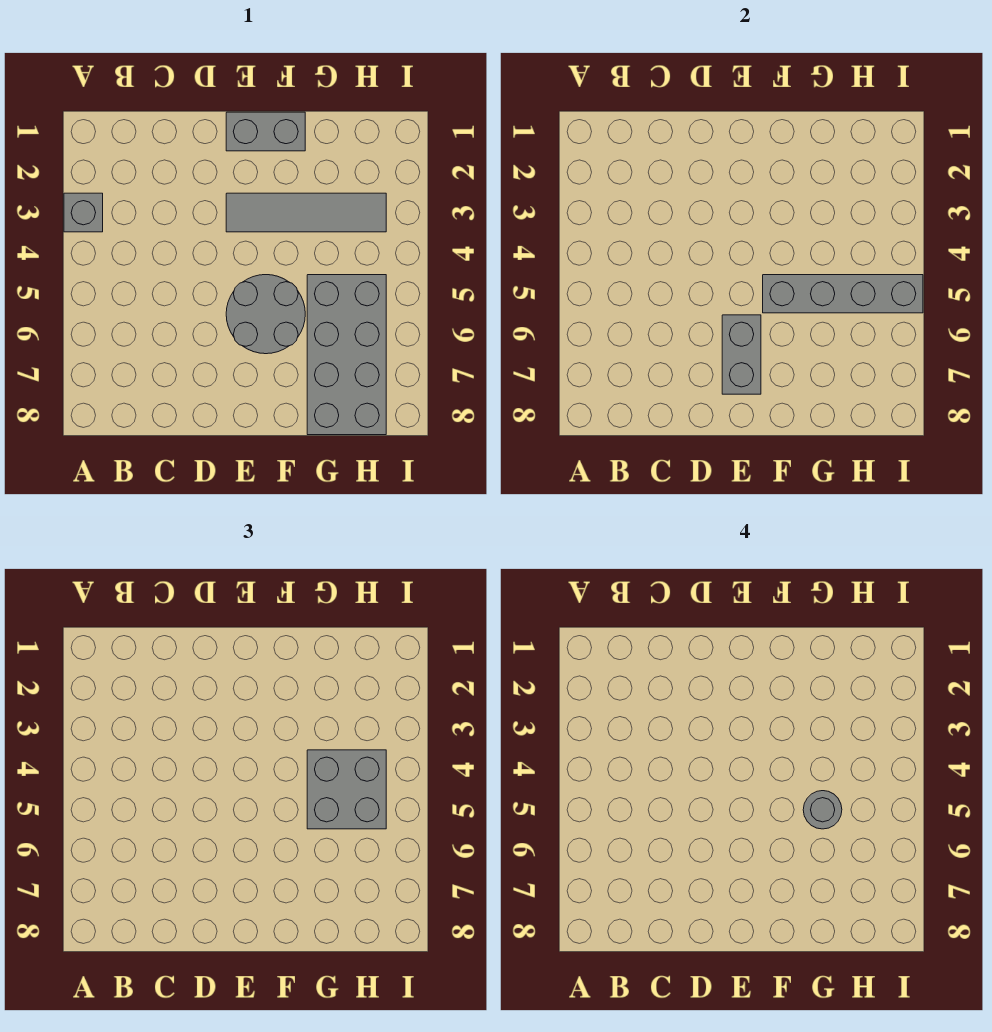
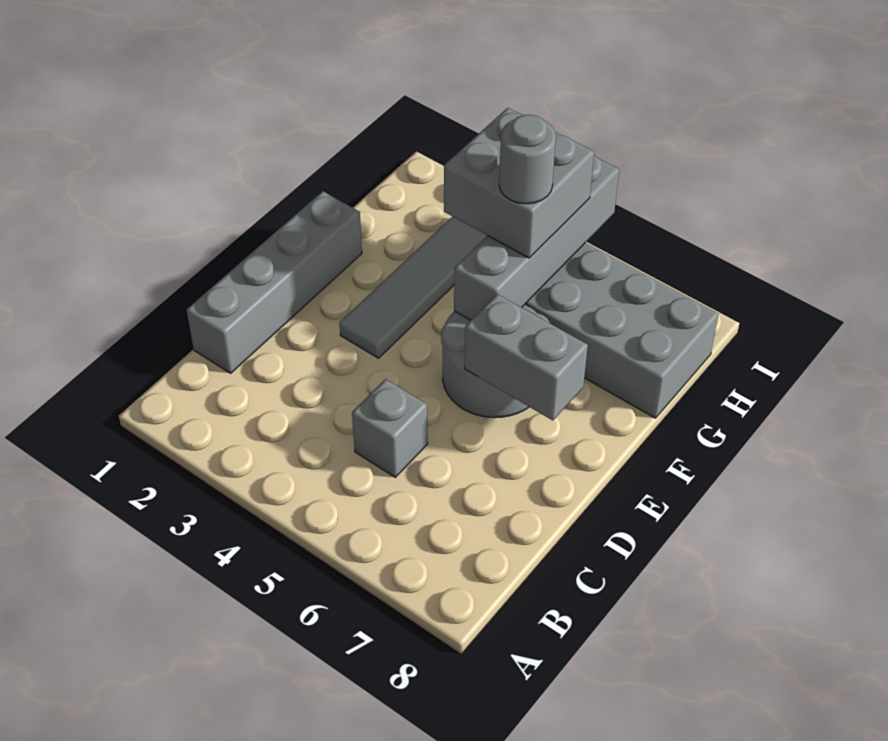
grey brick A3 level 1 -> grey brick C5 level 1
grey brick E1:F1 level 1 -> grey brick C1:F1 level 1

